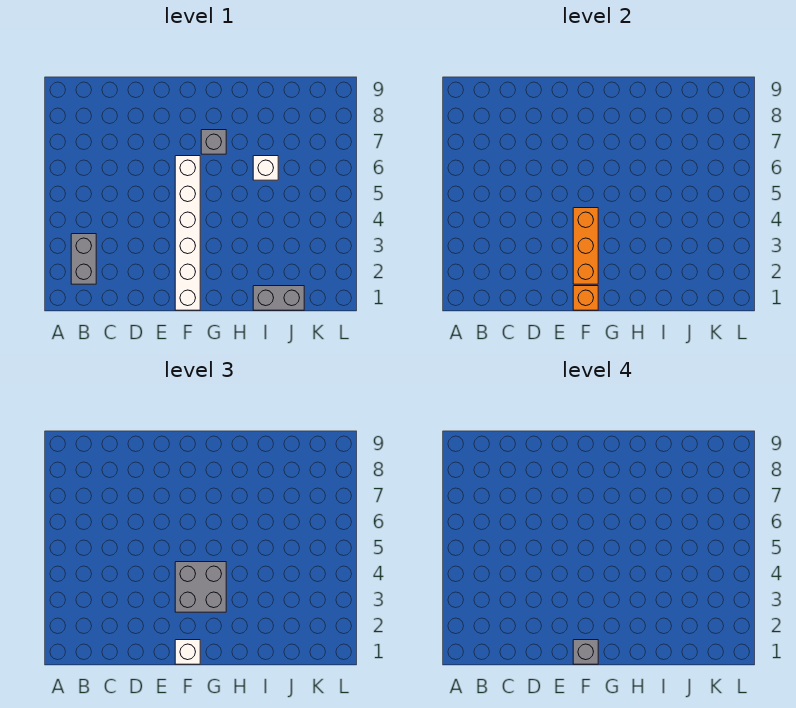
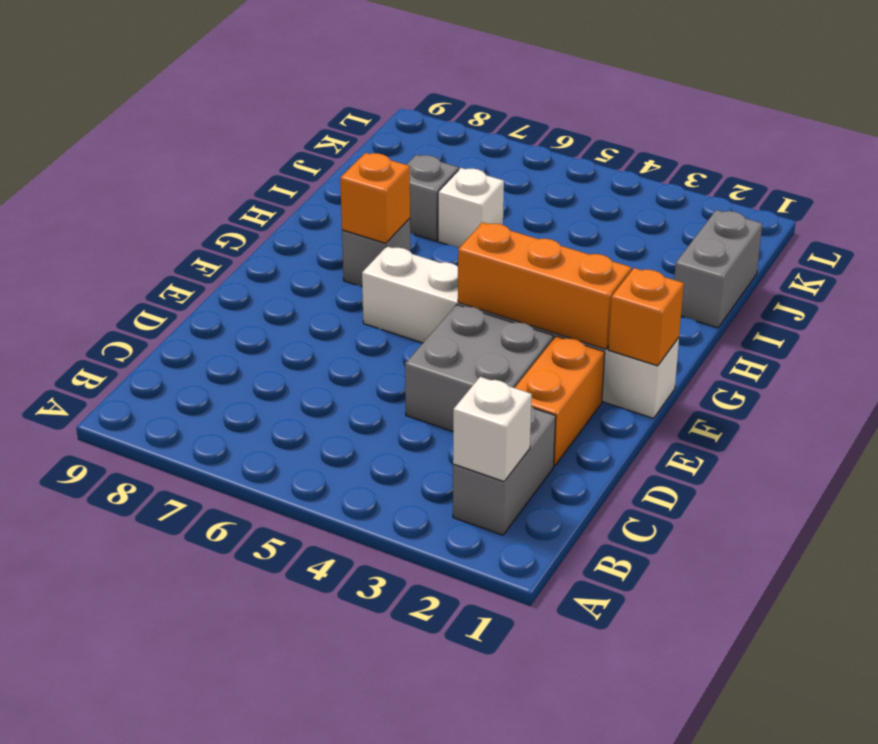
grey brick B2:B3 level 1 -> grey brick B2:C2 level 1
none -> orange brick D2:E2 level 1
white brick F1 level 3 -> white brick B2 level 2
grey brick F1 level 4 -> grey brick I7 level 1
grey brick F3:G4 level 3 -> grey brick D3:E4 level 1
none -> orange brick G7 level 2

